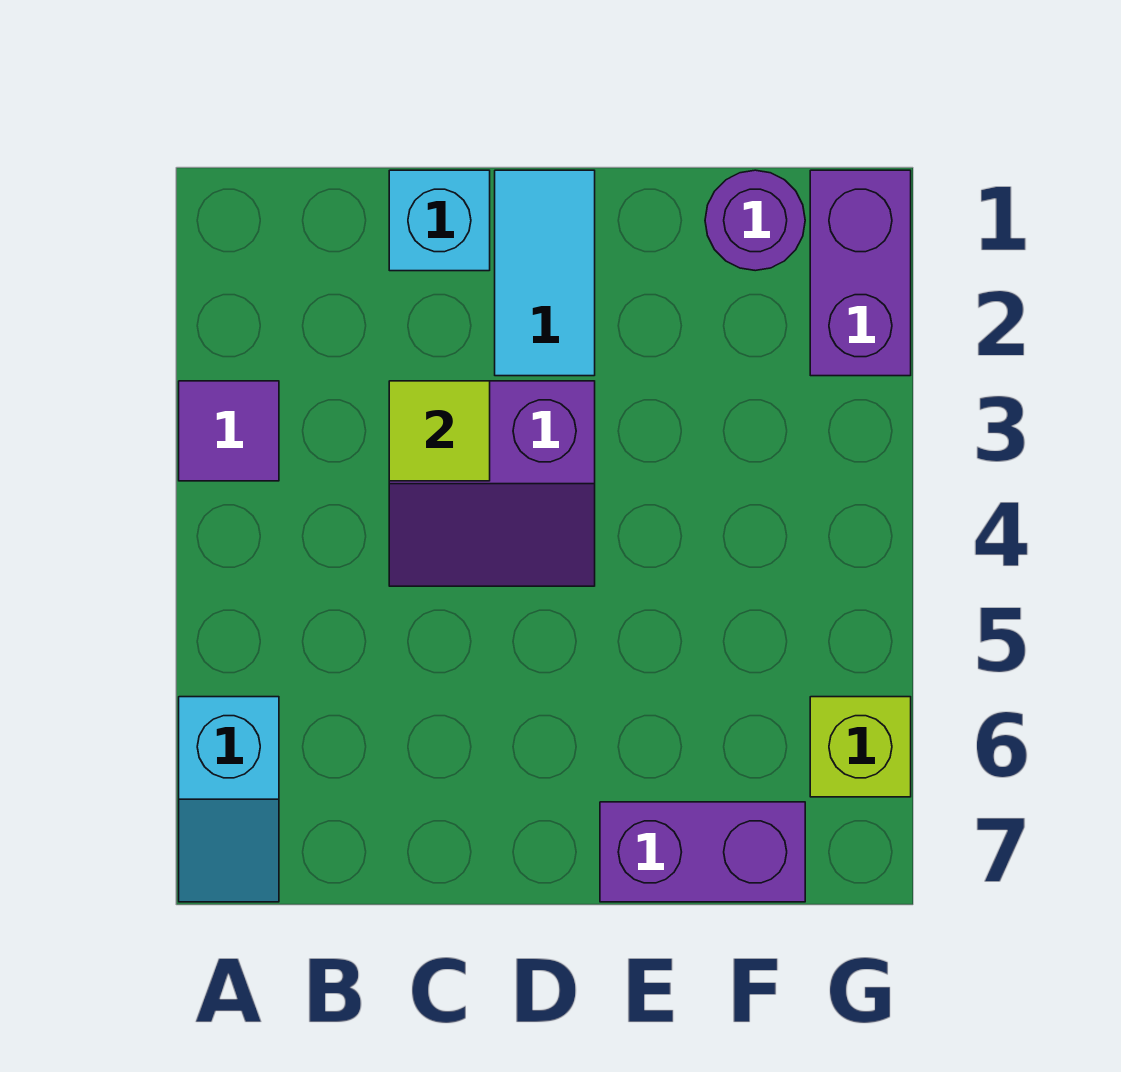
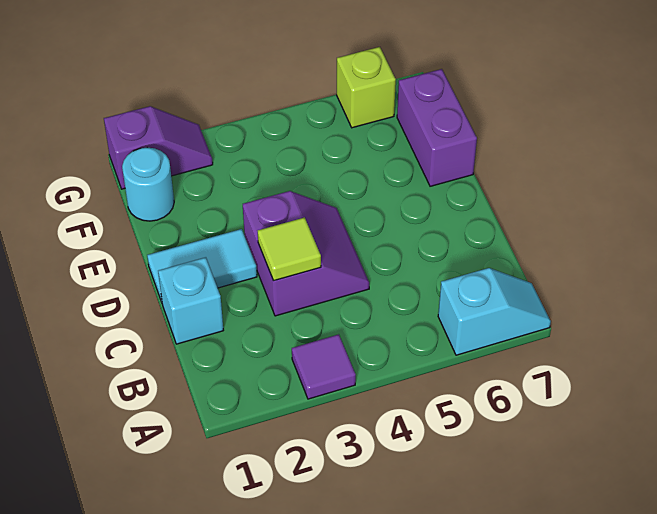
purple round brick F1 level 1 -> cyan round brick F1 level 1
purple brick G1:G2 level 1 -> purple slope G1:G2 level 1 top 1

